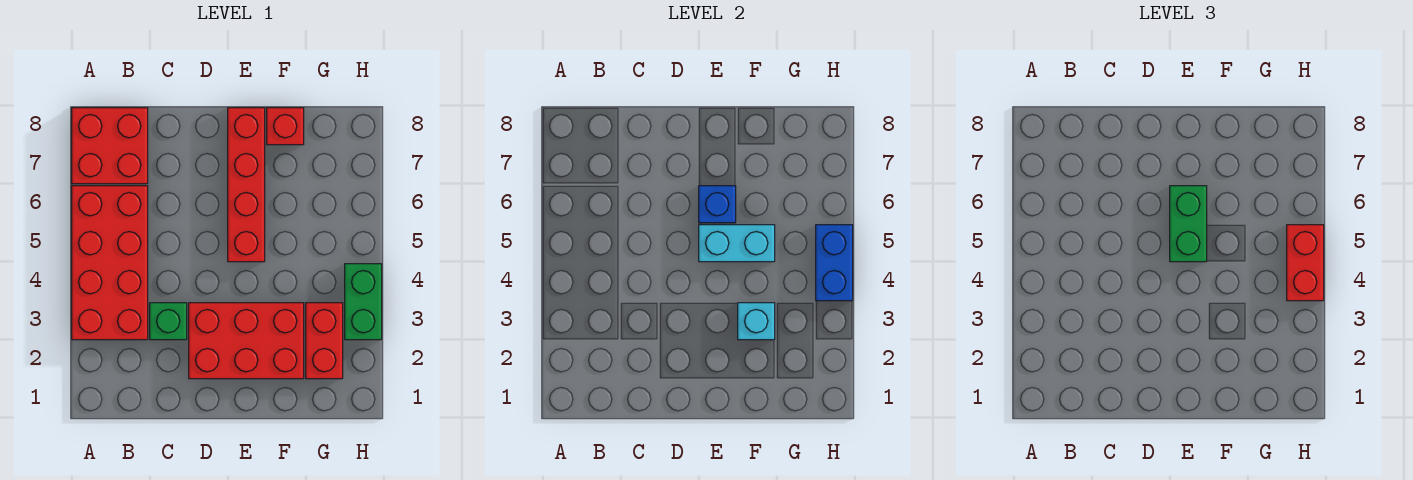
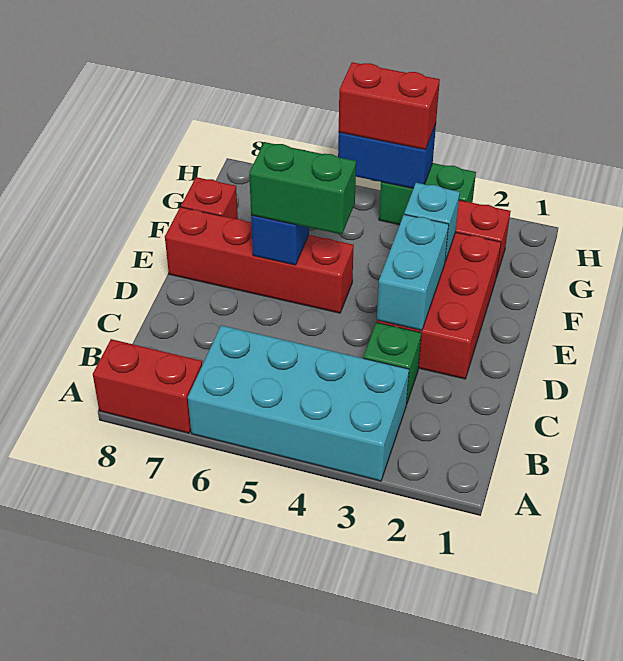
red brick A3:B6 level 1 -> cyan brick A3:B6 level 1
red brick A7:B8 level 1 -> red brick A7:A8 level 1
cyan brick E5:F5 level 2 -> cyan brick D3:E3 level 2

